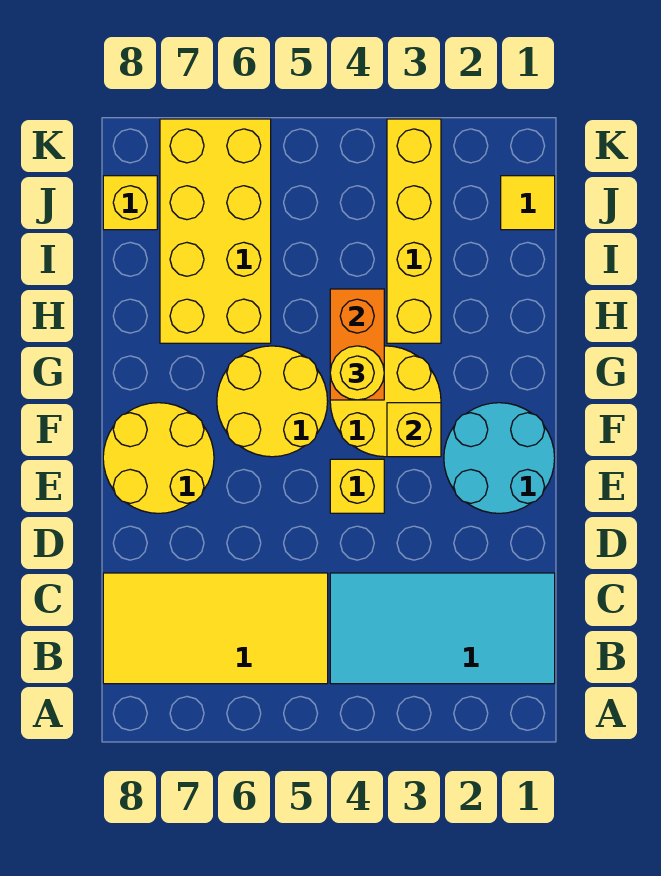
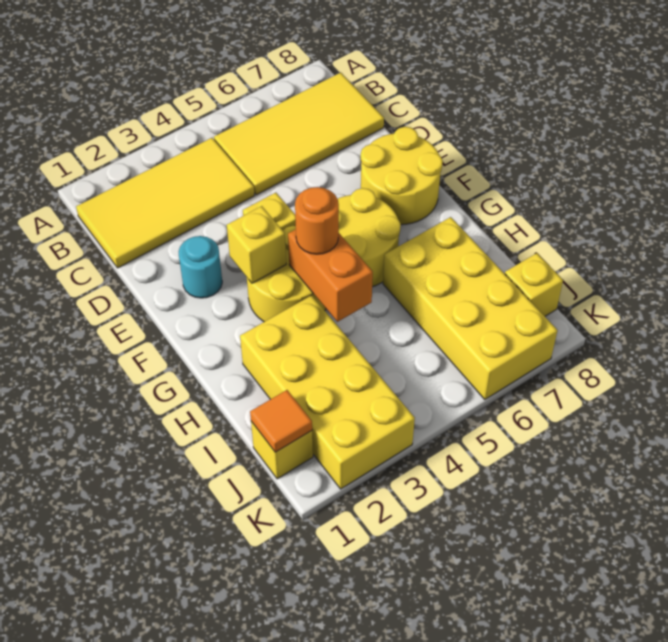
cyan tile B1:C4 level 1 -> yellow tile B1:C4 level 1
cyan round brick E1:F2 level 1 -> cyan round brick E2 level 1
yellow round brick G4 level 3 -> orange round brick G4 level 3
yellow brick H3:K3 level 1 -> yellow brick H2:K3 level 1
yellow tile J1 level 1 -> yellow brick J1 level 1
none -> orange tile J1 level 2

